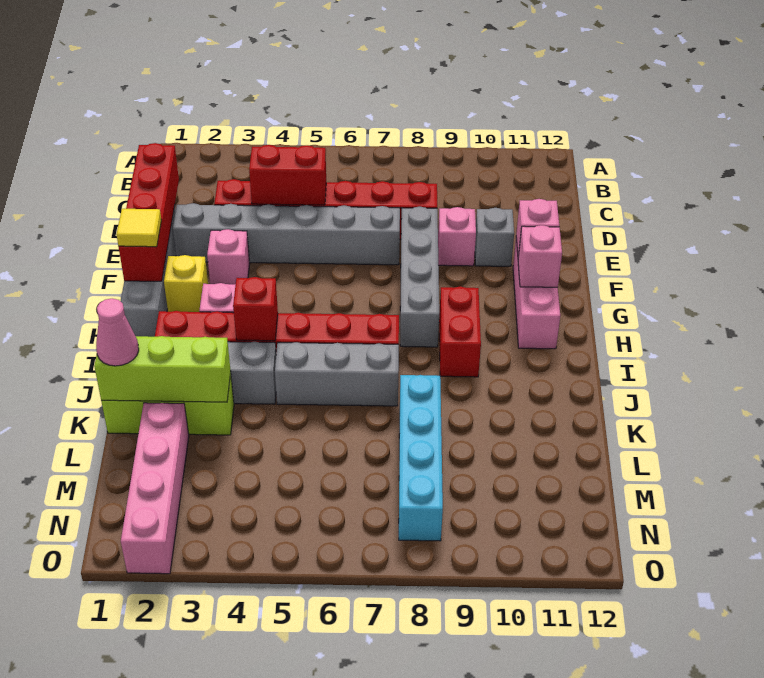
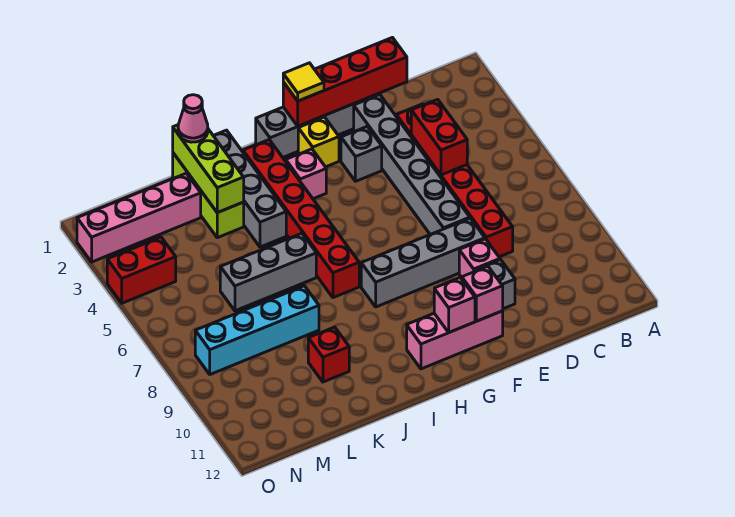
pink brick F3 level 1 -> grey brick F3 level 1
red brick H9:I9 level 1 -> red brick N4:O4 level 1
red brick I4 level 2 -> red brick K10 level 1
grey brick J5:J7 level 1 -> grey brick J6:L6 level 1

